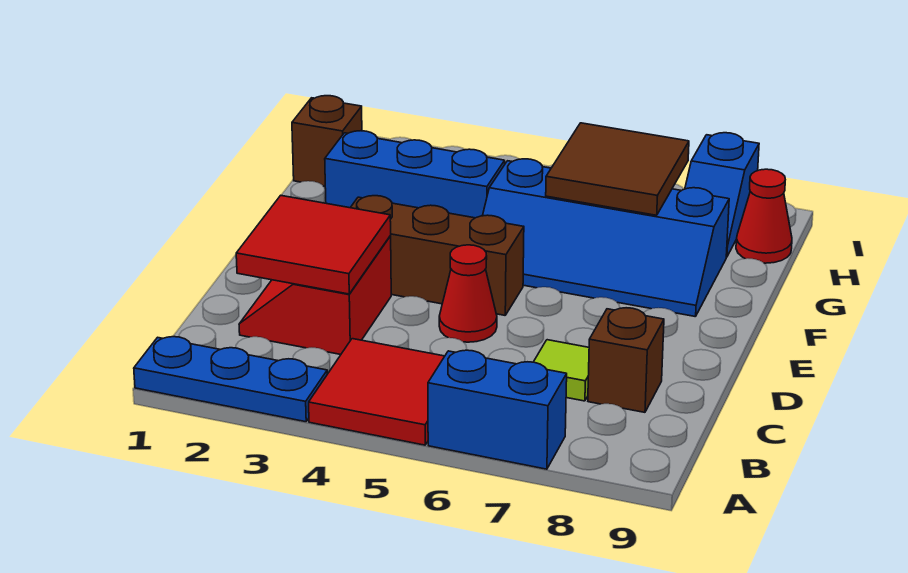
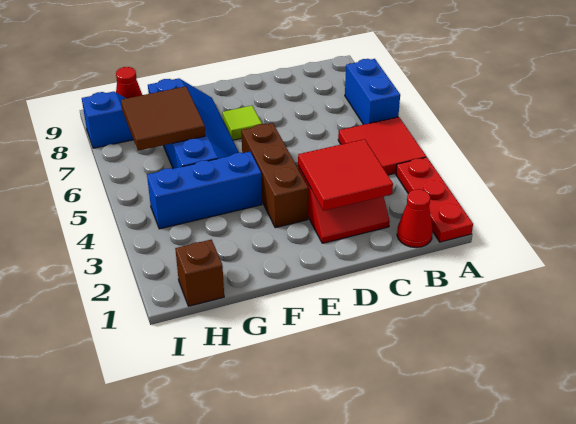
blue plate A1:A3 level 1 -> red plate A1:A3 level 1
lime tile C7 level 1 -> lime tile E7 level 1
brown brick C8 level 1 -> none
red cone D5 level 1 -> red cone B1 level 1
blue brick G2:G4 level 1 -> blue brick F4:H4 level 1

